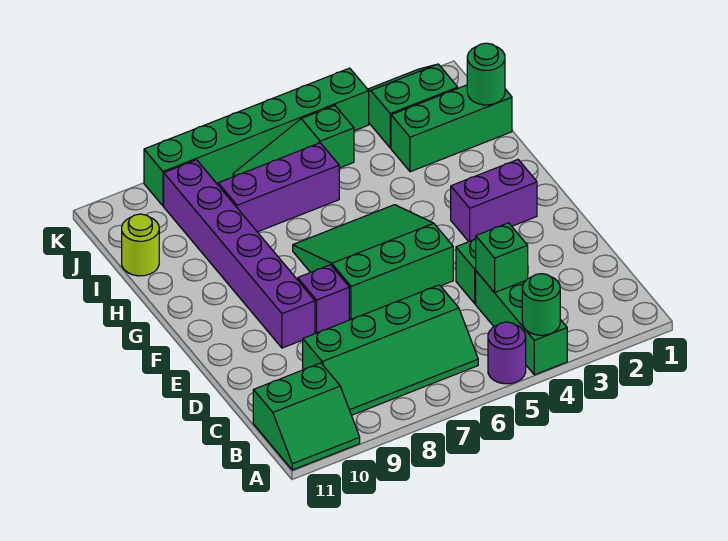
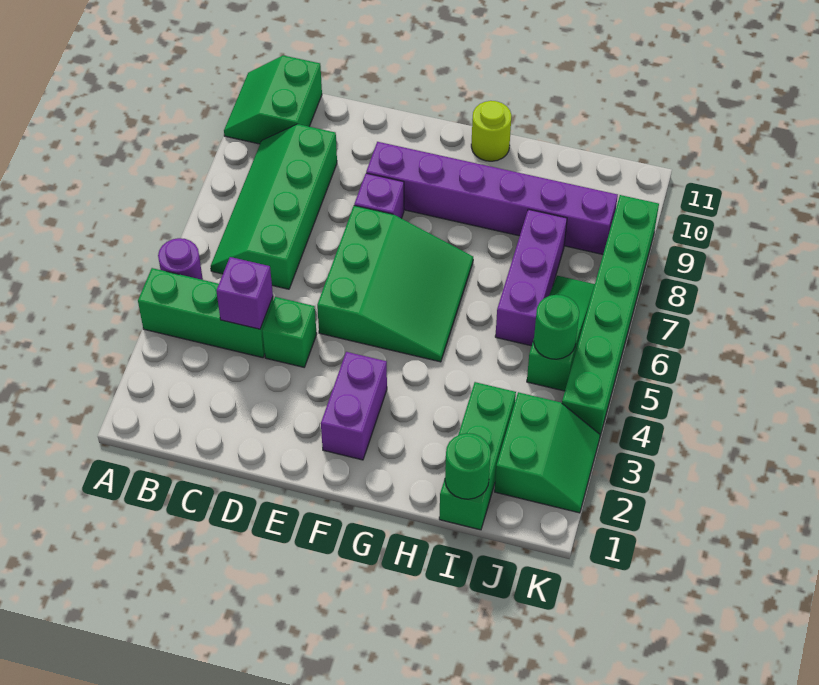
green round brick A4 level 2 -> green round brick J5 level 2
green brick C4 level 2 -> purple brick C4 level 2
lime round brick I11 level 1 -> lime round brick G11 level 1

